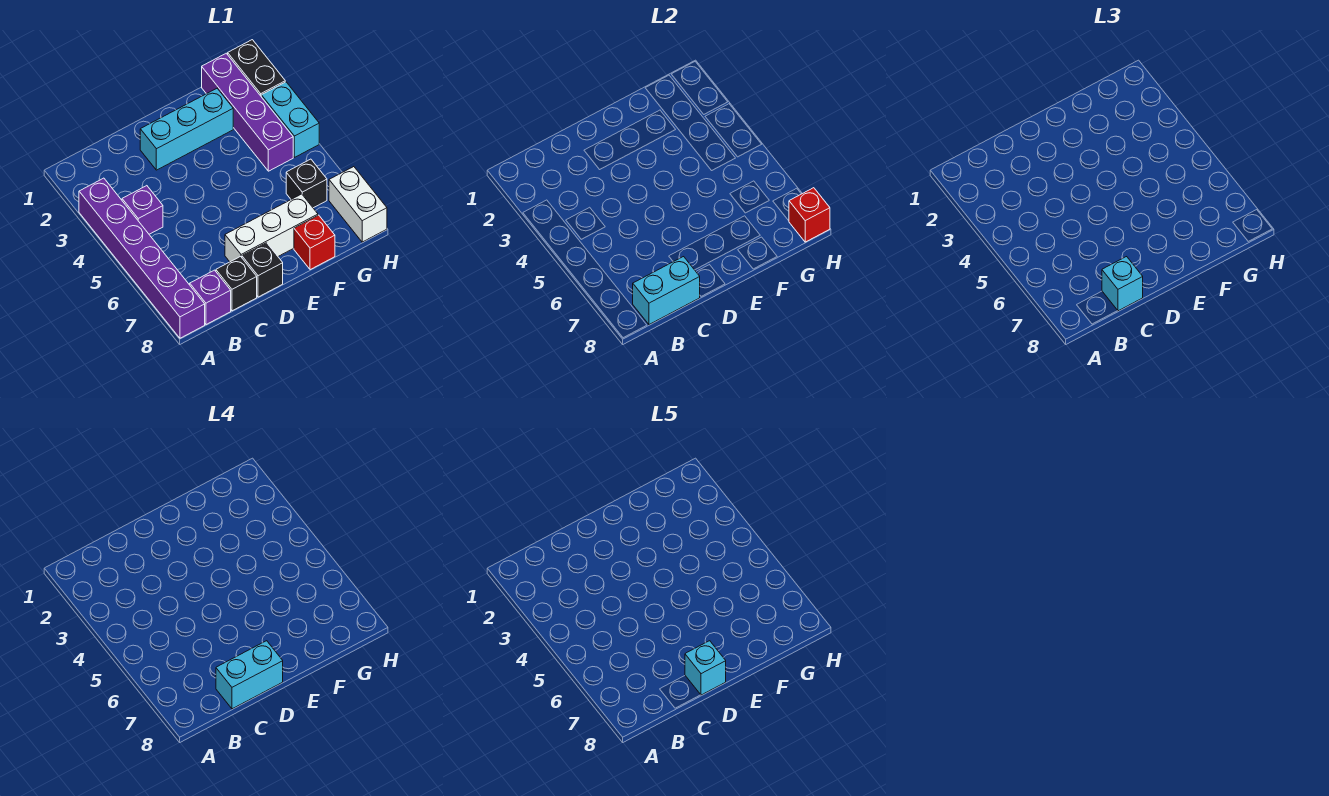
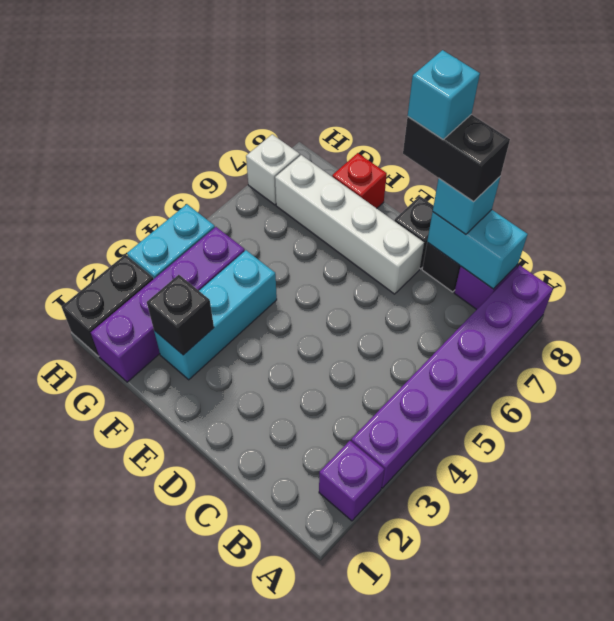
purple brick B4 level 1 -> purple brick A2 level 1
cyan brick C8:D8 level 4 -> black brick C8:D8 level 4
cyan brick D2:F2 level 1 -> cyan brick F2:F4 level 1
white brick D7:F7 level 1 -> white brick D7:G7 level 1
black brick G6 level 1 -> black brick F2 level 2
white brick H7:H8 level 1 -> white brick H7 level 1
red brick H8 level 2 -> none

